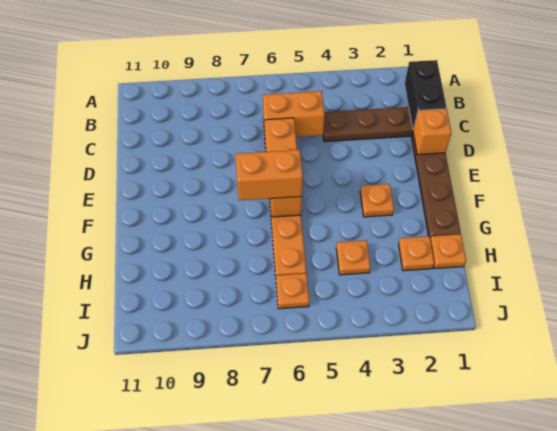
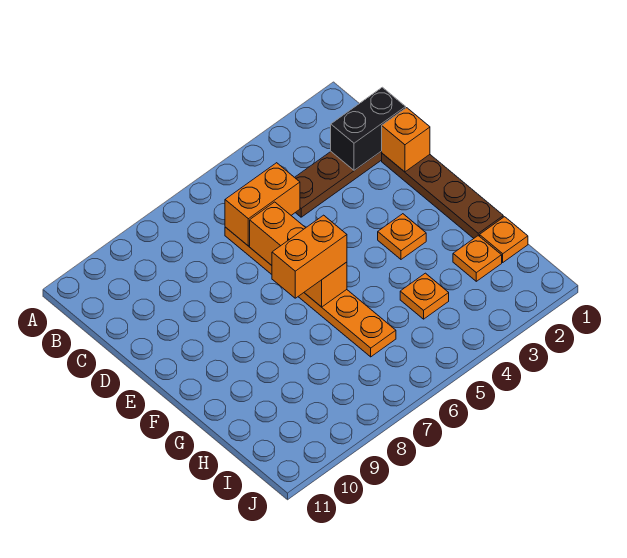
black brick B1:C1 level 2 -> black brick C1:C2 level 2
orange plate I6 level 1 -> none

